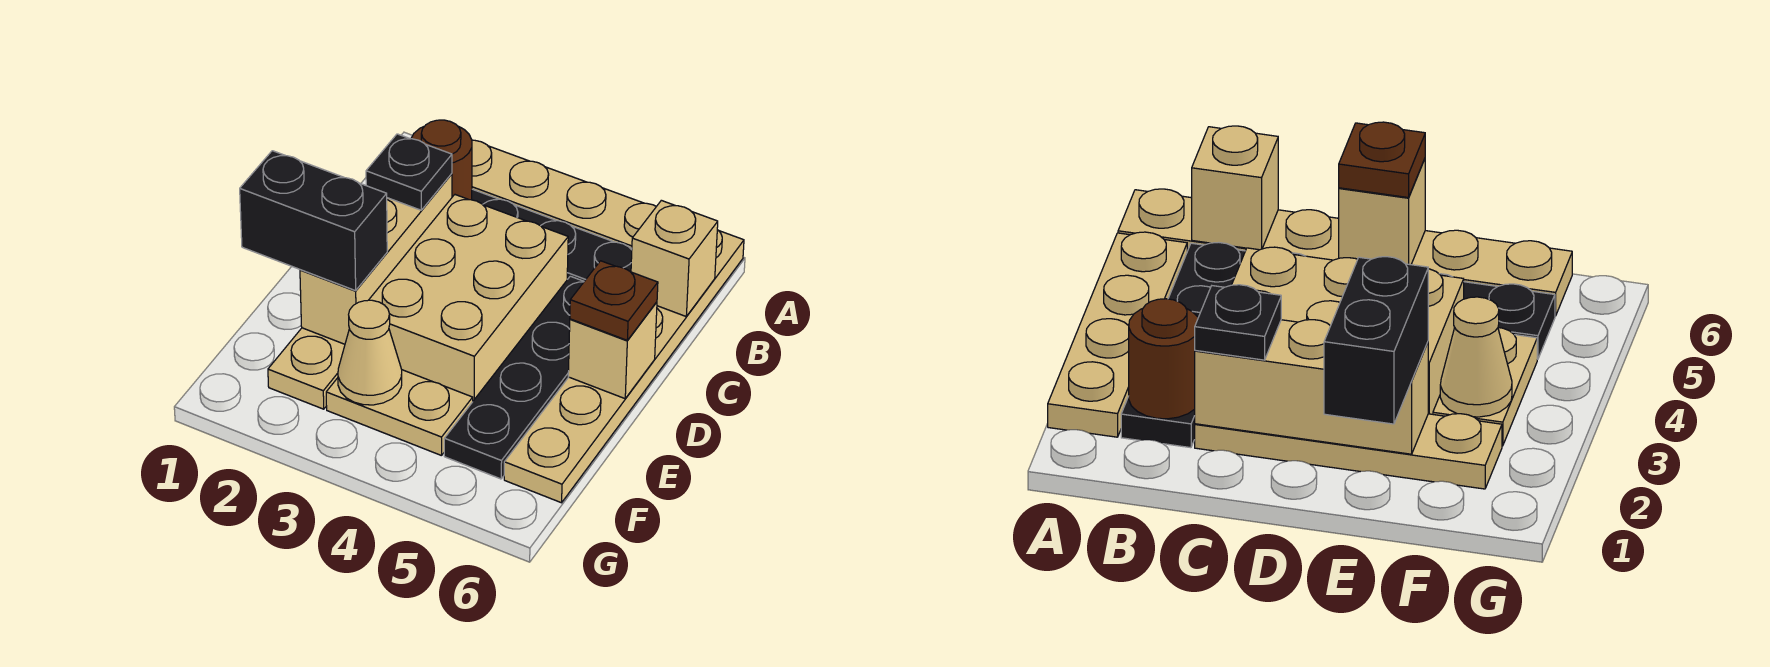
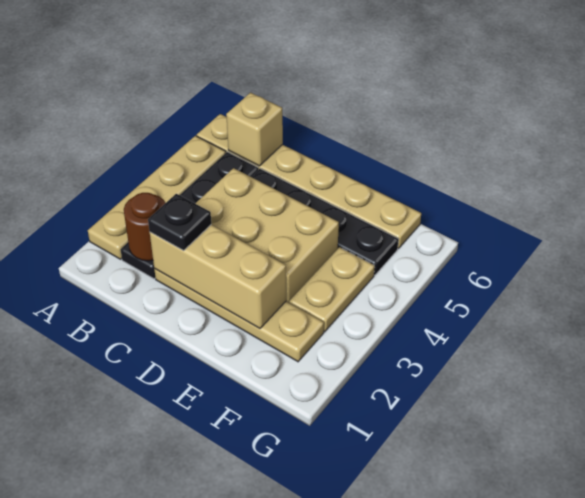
tan brick D6 level 2 -> none
brown plate D6 level 3 -> none
black brick E1:E2 level 3 -> none
tan cone F3 level 2 -> none

